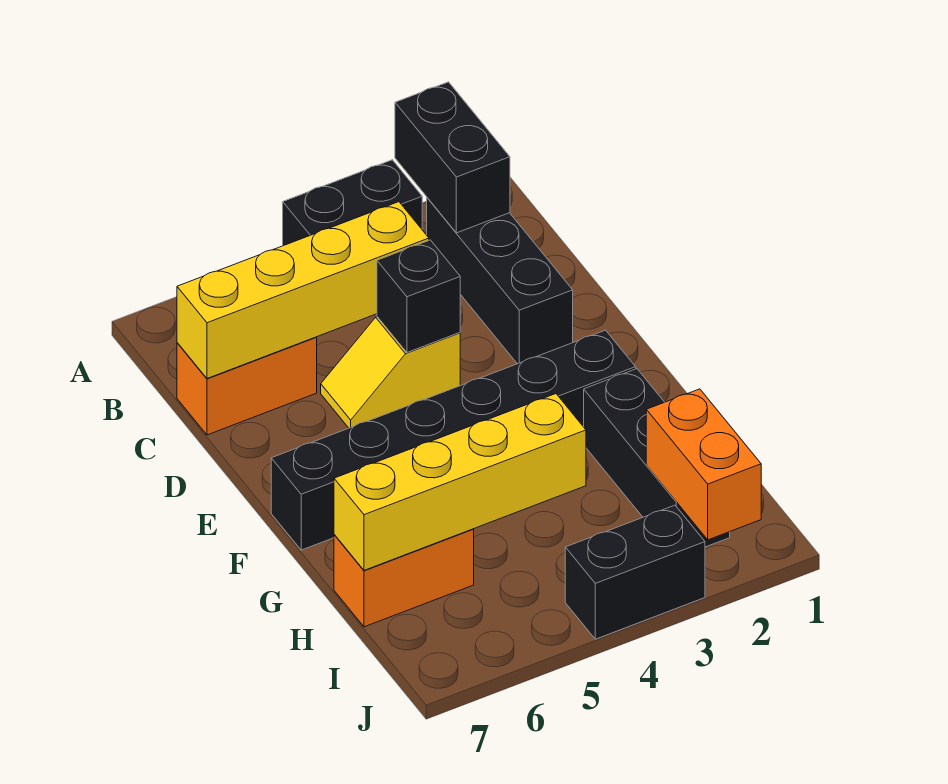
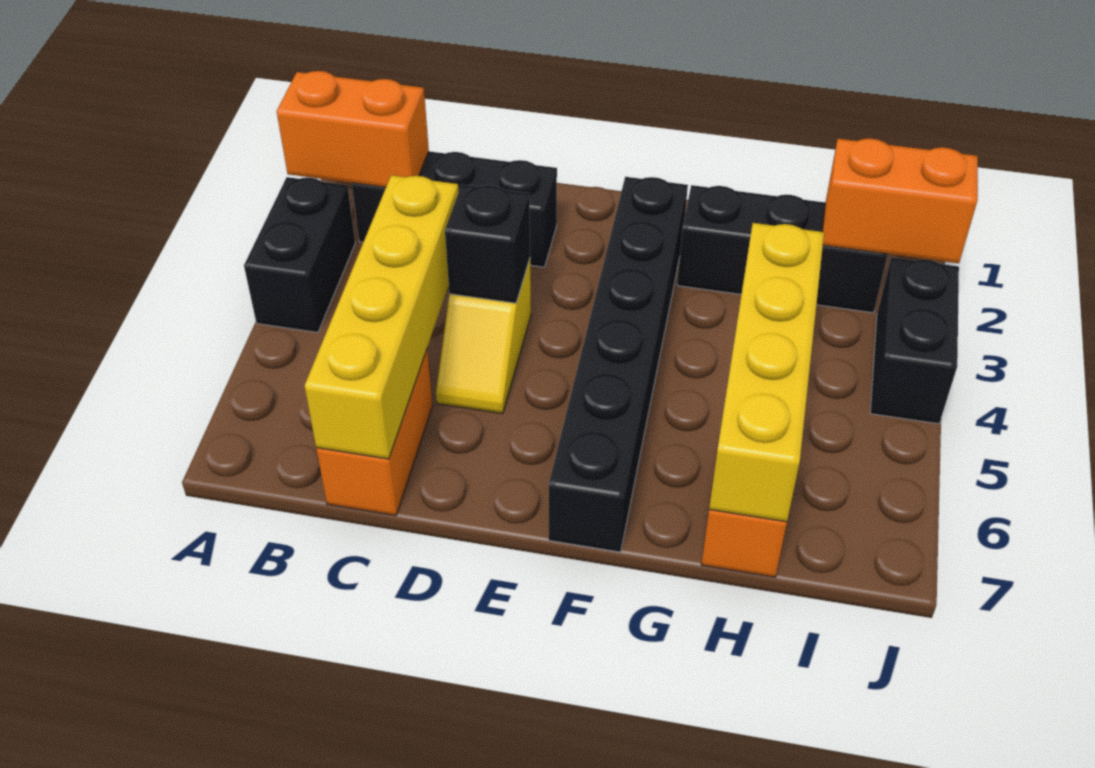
black brick A2:B2 level 2 -> orange brick A2:B2 level 2

